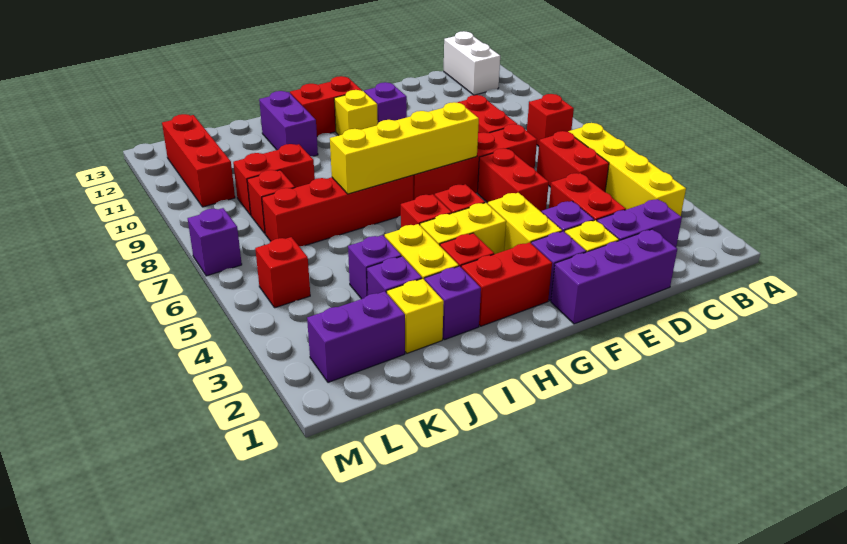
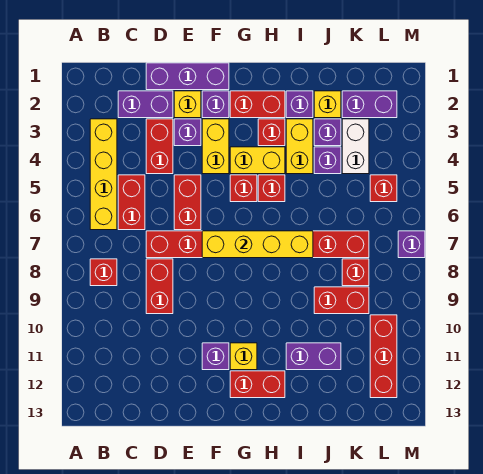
white brick B12:B13 level 1 -> white brick K3:K4 level 1
purple brick I11:I12 level 1 -> purple brick I11:J11 level 1

